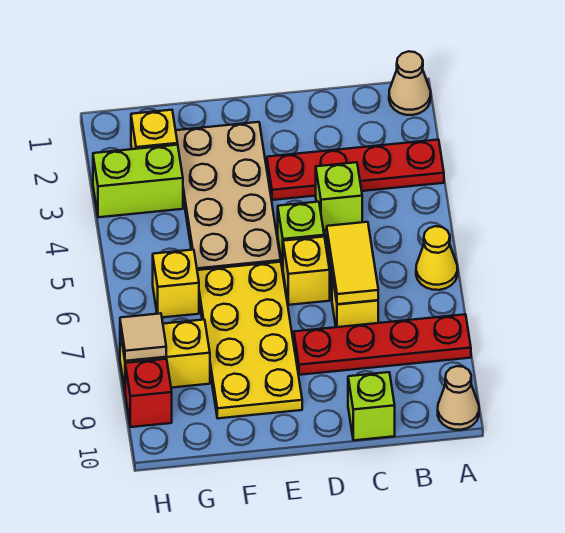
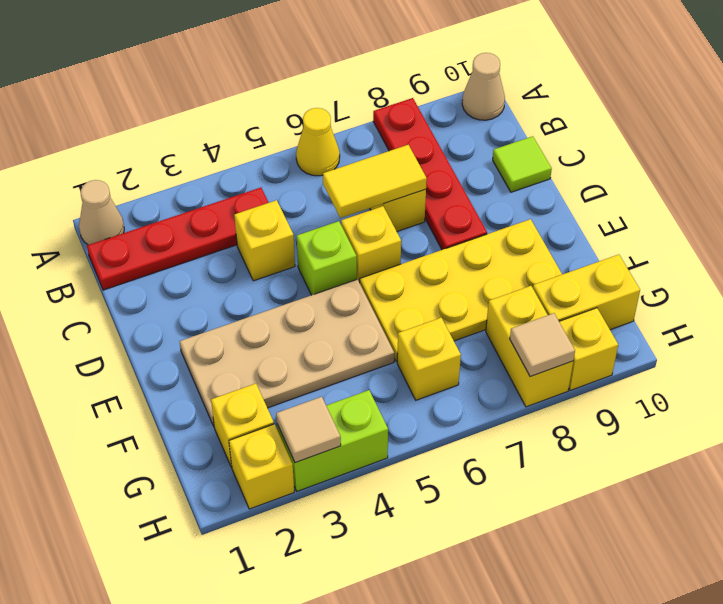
red plate A3:D3 level 1 -> red plate B1:B4 level 1
lime brick C4 level 1 -> yellow brick C4 level 1
lime brick C10 level 1 -> lime tile C10 level 1
lime brick G3:H3 level 1 -> lime brick H3:H4 level 1
none -> yellow brick G9:G10 level 1
none -> yellow brick H2 level 1
none -> tan tile H3 level 2
red brick H9 level 1 -> yellow brick H9 level 1

